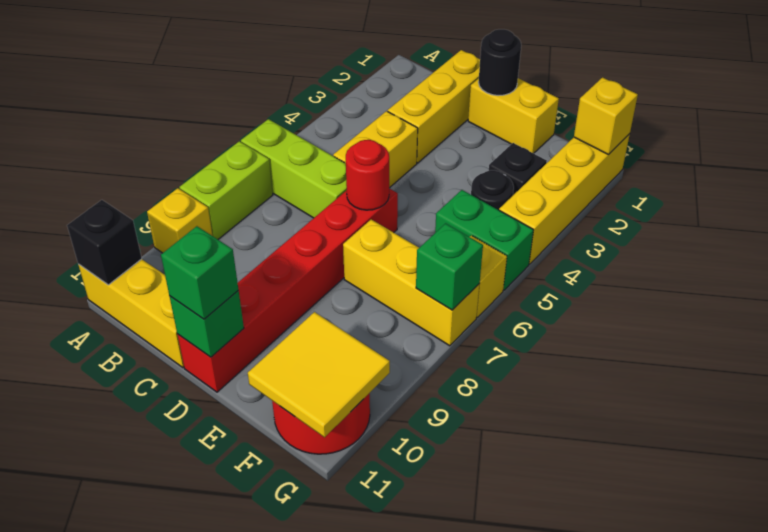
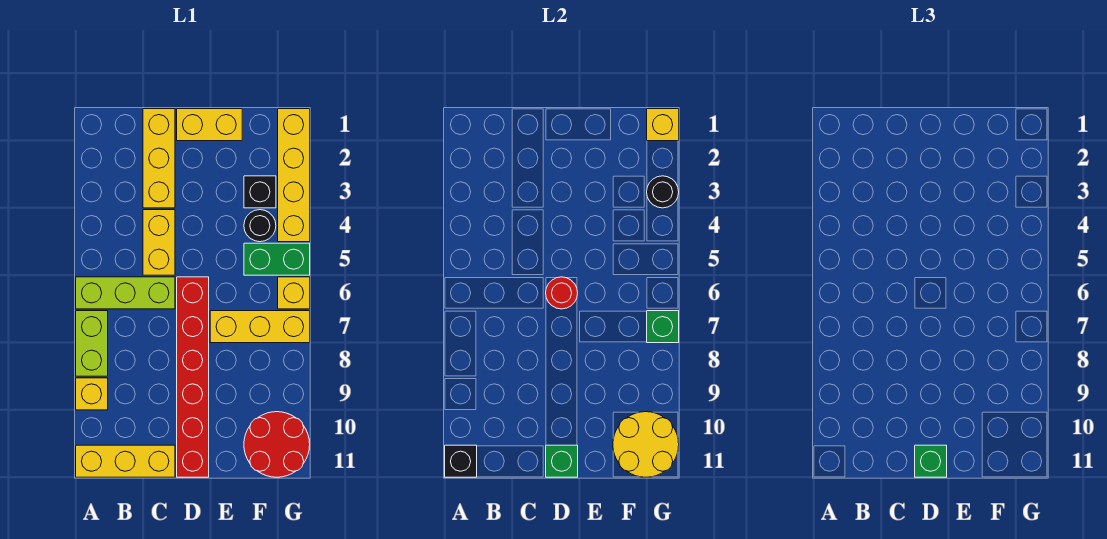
black round brick D1 level 2 -> black round brick G3 level 2
yellow tile F10:G11 level 2 -> yellow round brick F10:G11 level 2

